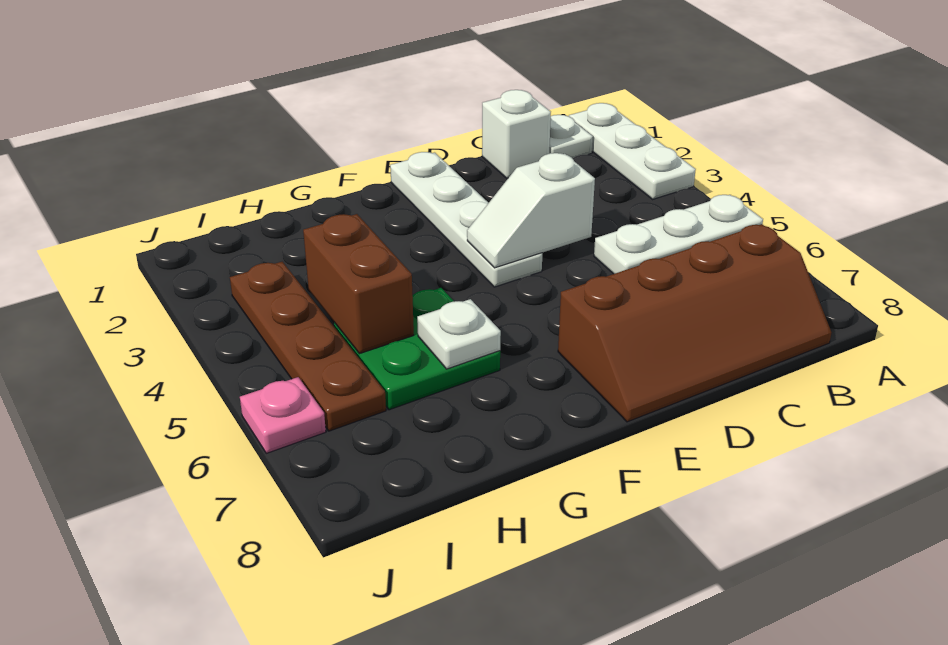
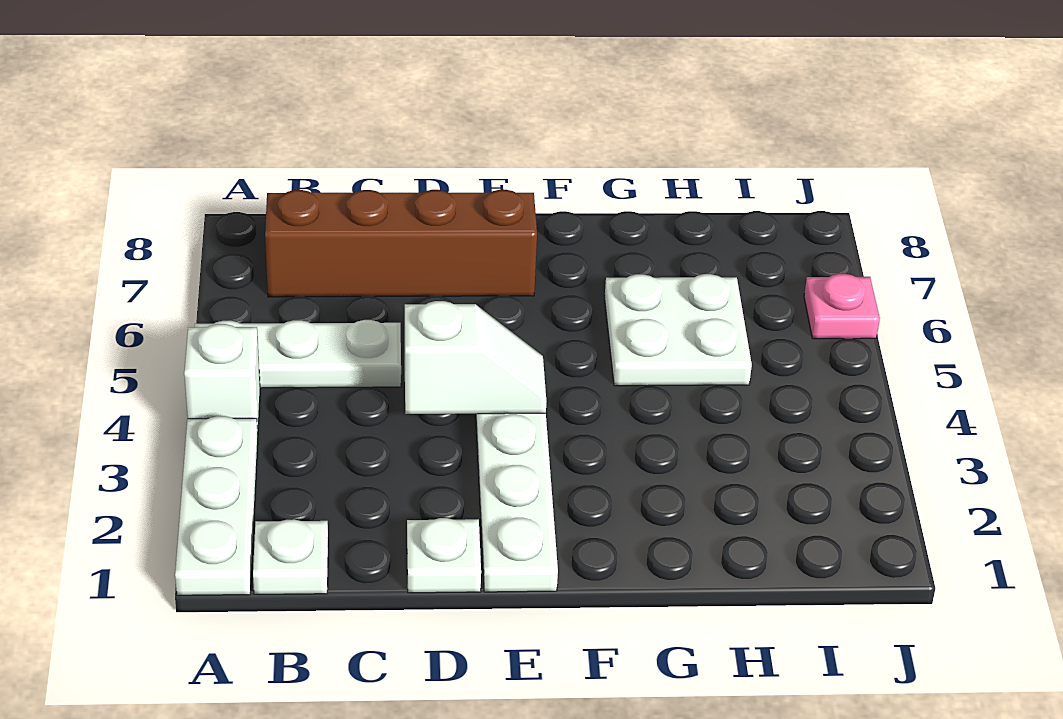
white brick C1 level 1 -> white brick A4 level 1
green plate G5:H6 level 1 -> white plate G5:H6 level 1
white plate G6 level 2 -> white plate D1 level 1
brown brick H4:H5 level 2 -> none
brown plate I3:I6 level 1 -> none

